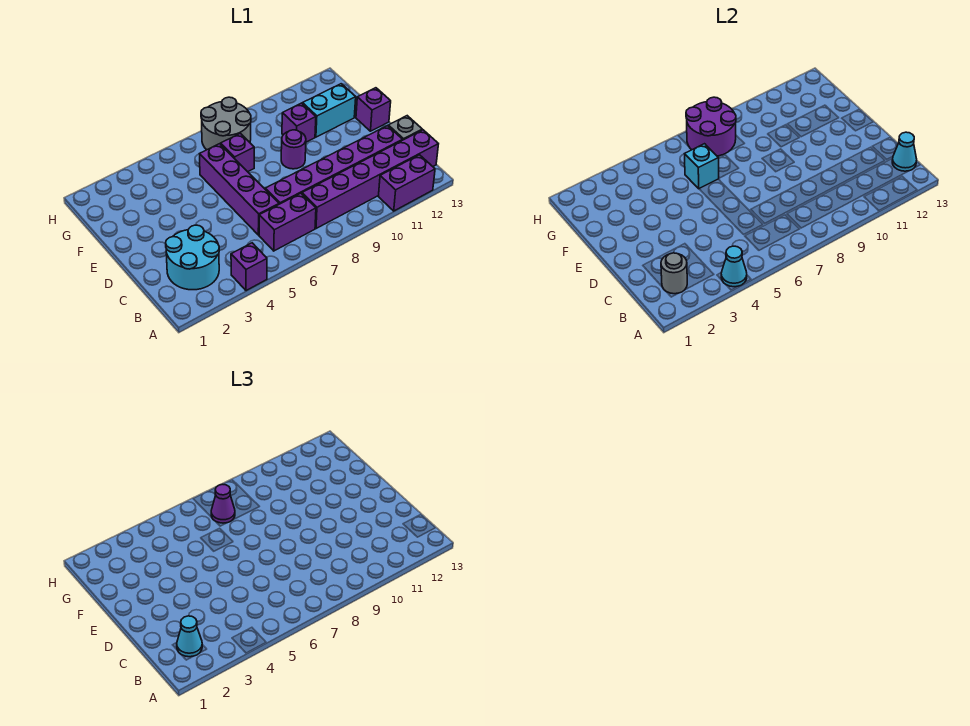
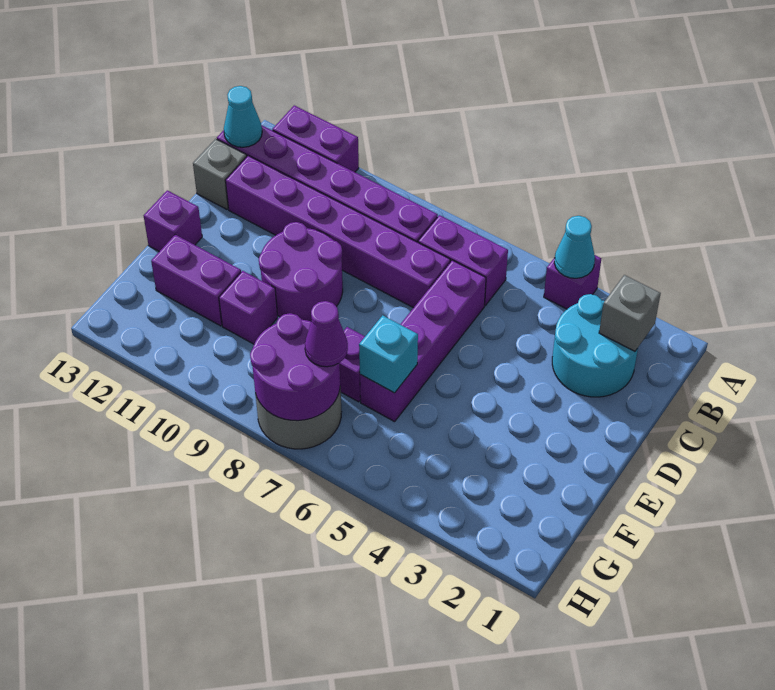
grey round brick B2 level 2 -> grey brick B2 level 2
cyan cone B2 level 3 -> none
purple round brick E9 level 1 -> purple round brick D9:E10 level 1
cyan brick F11:F12 level 1 -> purple brick F11:F12 level 1

